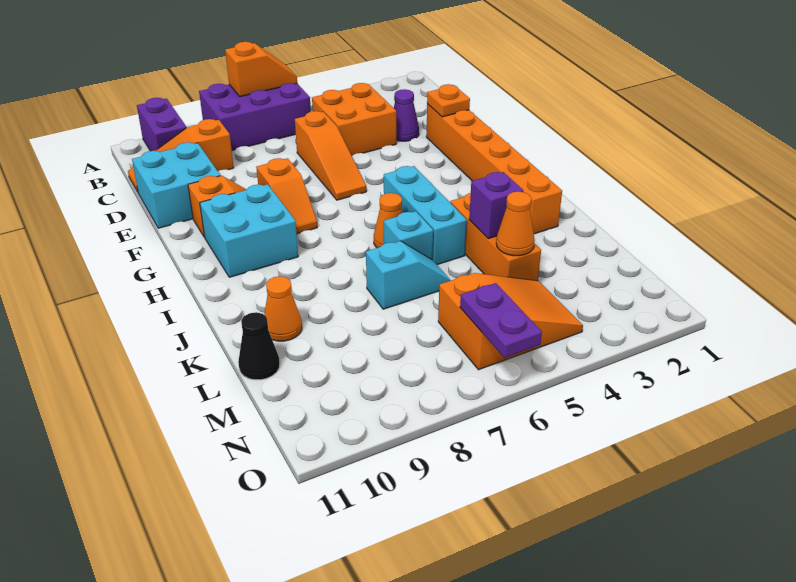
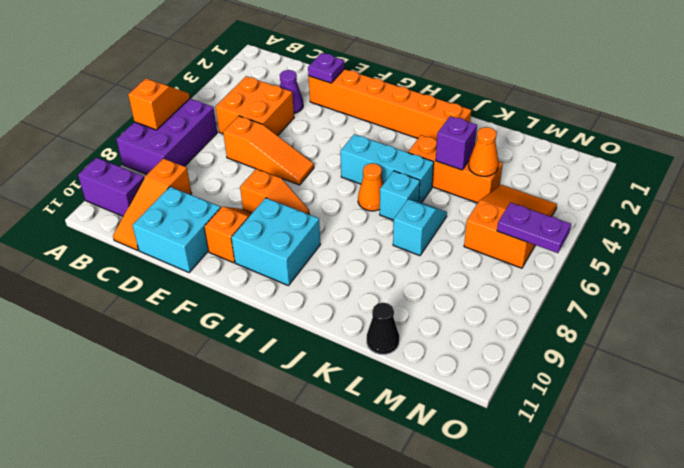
orange plate E2 level 2 -> purple plate E2 level 2
orange cone K10 level 1 -> none

